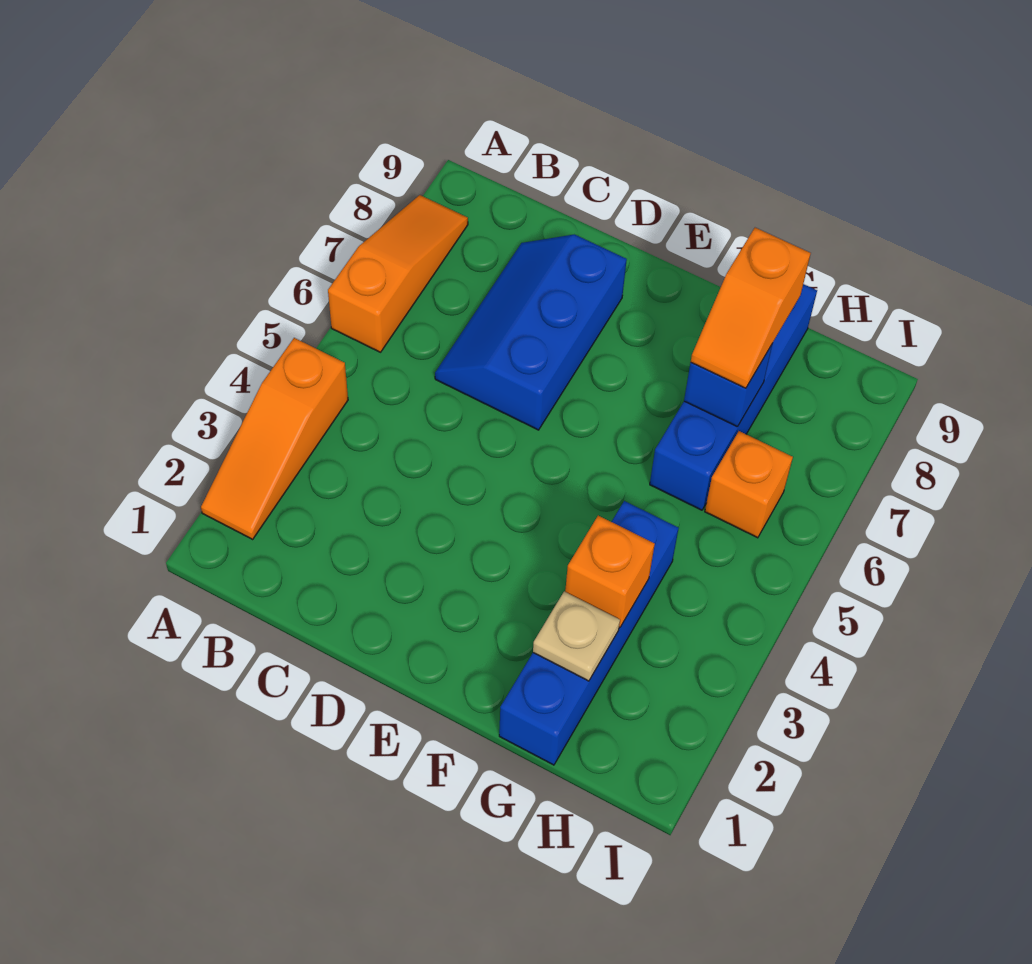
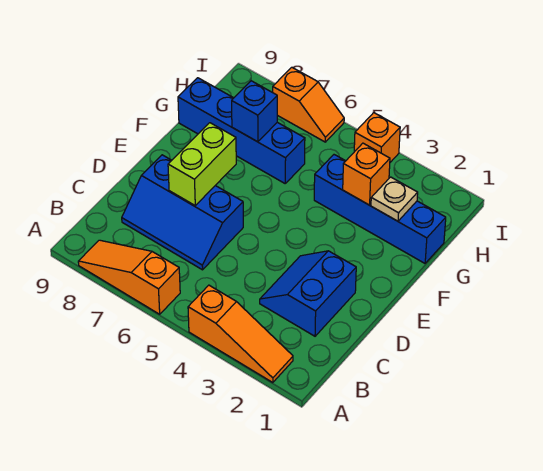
none -> blue slope C2:D3 level 1 top 2
none -> lime brick D7:E7 level 2
orange slope G7:G8 level 3 top 8 -> orange slope I6:I7 level 1 top 7
orange brick H6 level 1 -> orange brick I4 level 1

